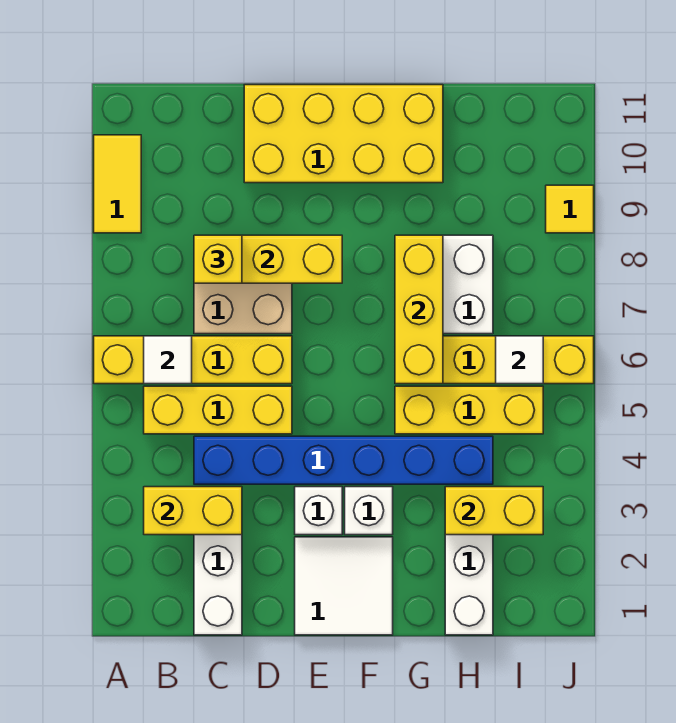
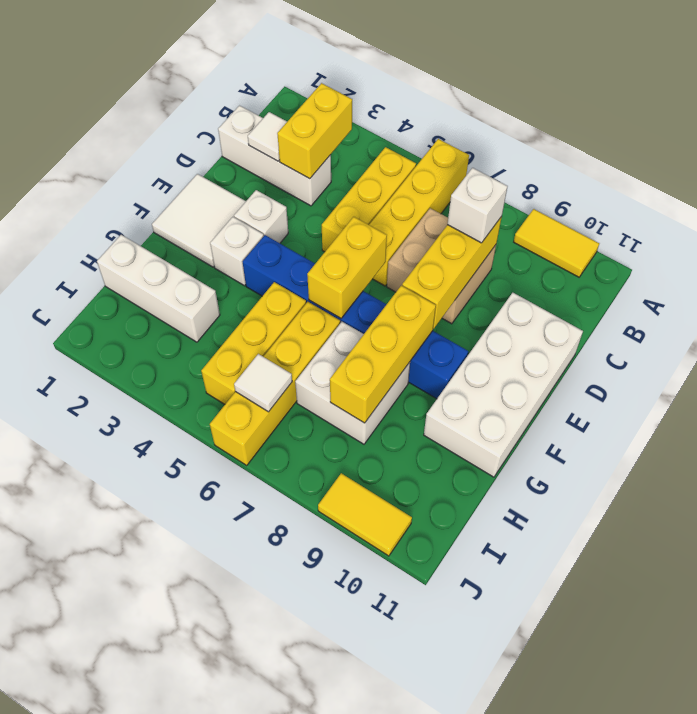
white tile B6 level 2 -> white tile C2 level 2
blue brick C4:H4 level 1 -> blue brick F4:F9 level 1
yellow brick C8 level 3 -> white brick C8 level 3
yellow brick D10:G11 level 1 -> white brick D10:G11 level 1
yellow brick G6:G8 level 2 -> yellow brick F8:H8 level 2
yellow brick H3:I3 level 2 -> yellow brick E6:F6 level 2
yellow tile J9 level 1 -> yellow tile J9:J10 level 1

